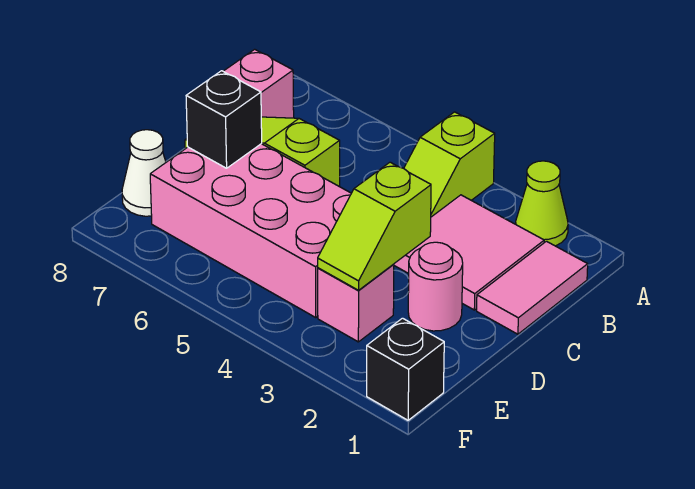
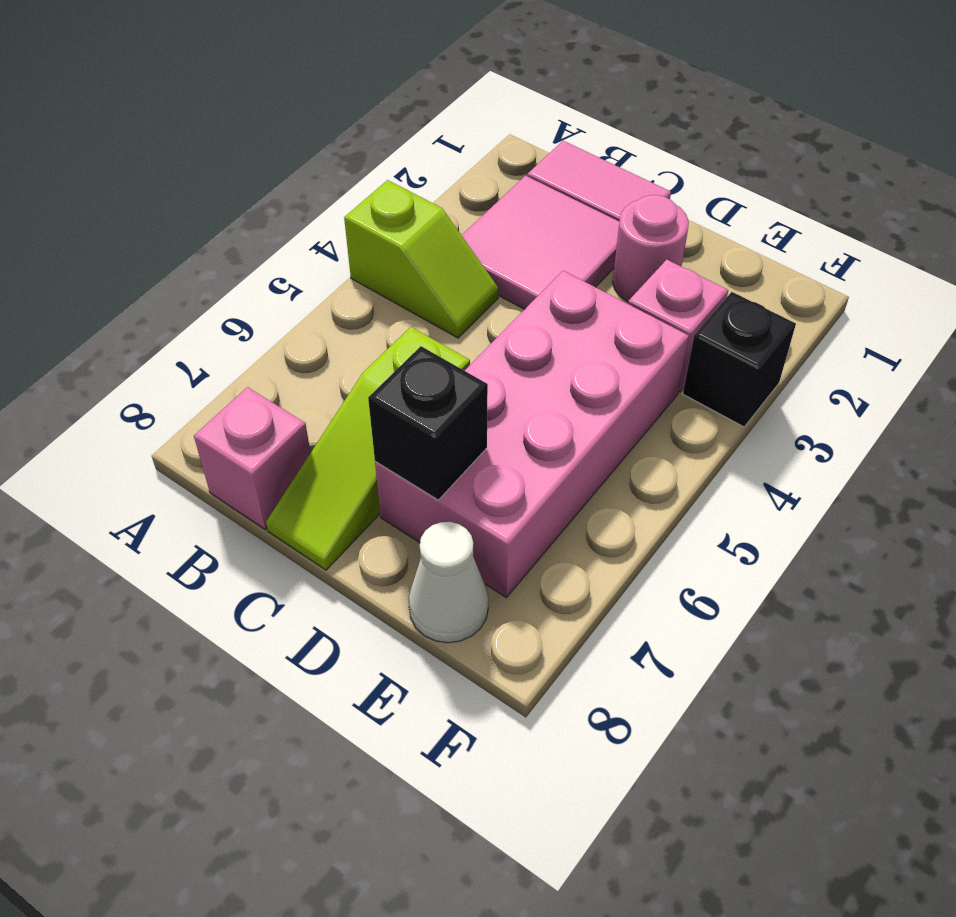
lime cone A2 level 1 -> none
lime slope D3:E3 level 2 top D -> none
black brick F1 level 1 -> black brick F3 level 1

